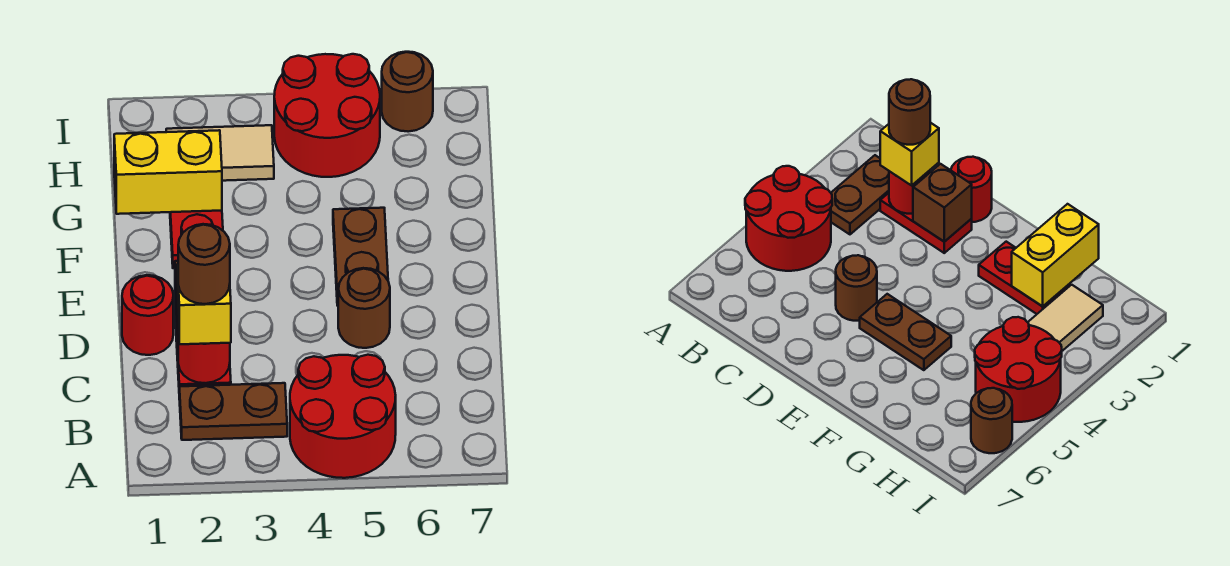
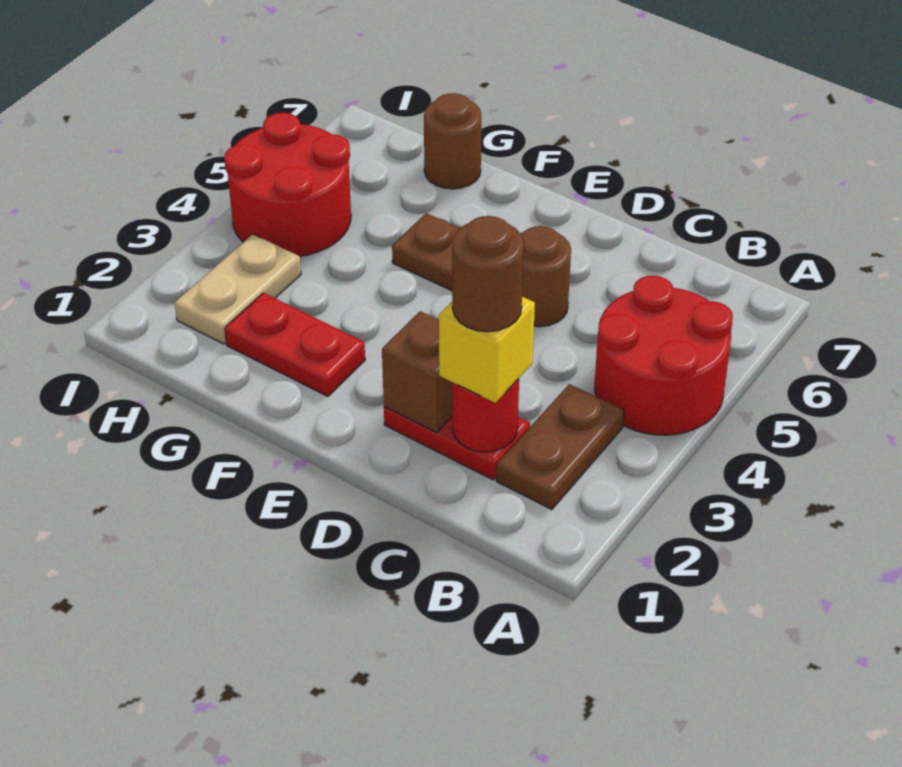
red round brick D1 level 1 -> none
yellow brick G1:G2 level 2 -> none
tan tile H2:H3 level 1 -> tan plate H2:H3 level 1
brown round brick I6 level 1 -> brown round brick G7 level 1

